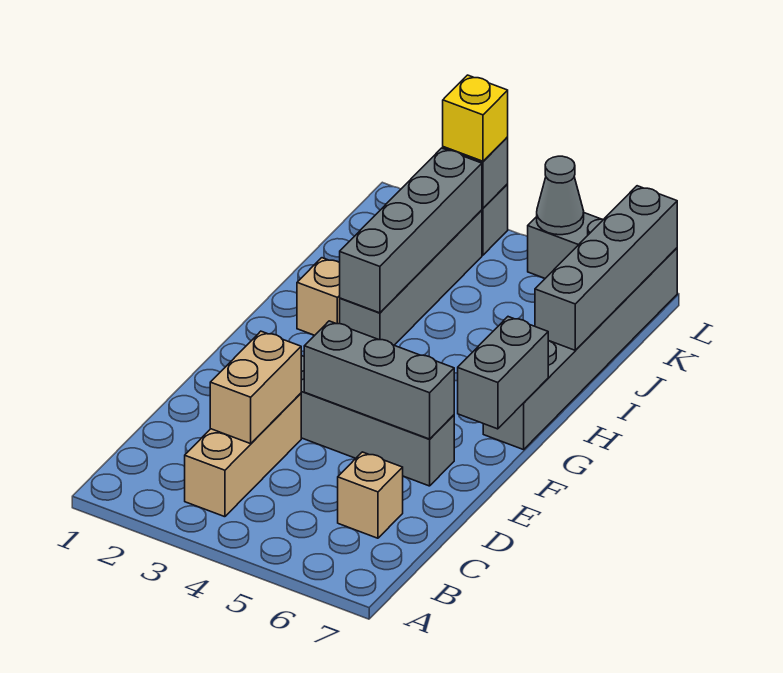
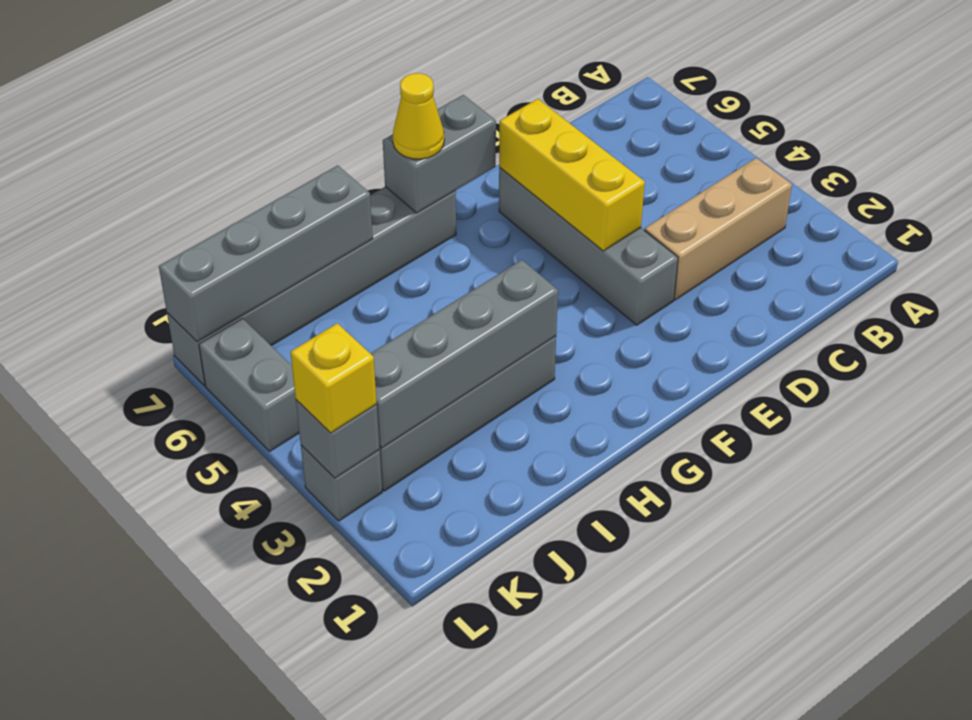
tan brick C3:D3 level 2 -> none
tan brick C6 level 1 -> none
grey brick E4:E6 level 2 -> yellow brick E4:E6 level 2
none -> yellow cone G7 level 3
tan brick H2 level 1 -> none
grey cone L5 level 2 -> none

